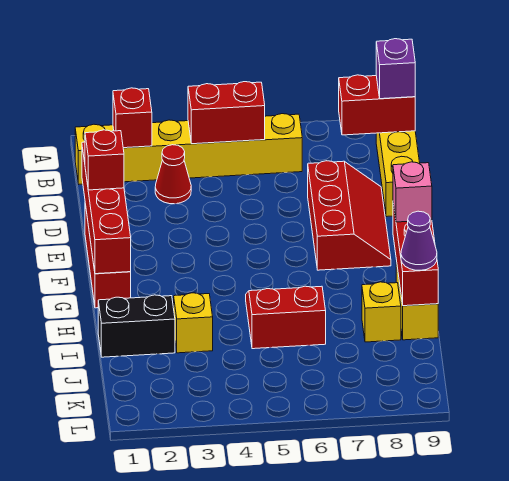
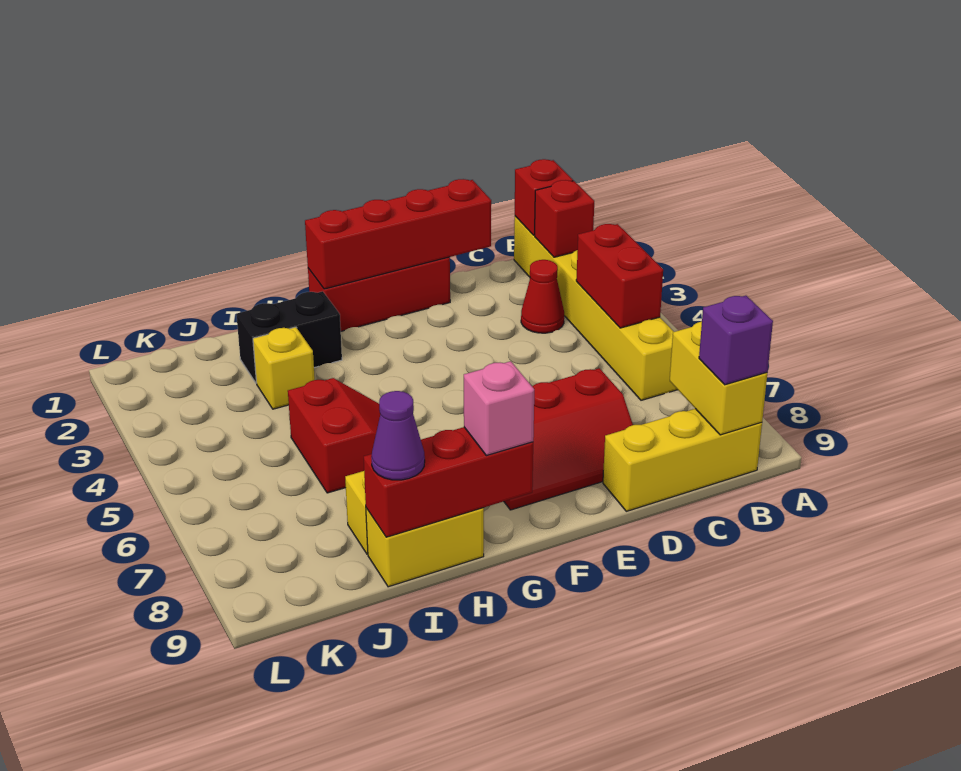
red brick B8:B9 level 2 -> yellow brick B8:B9 level 2
red brick E1 level 3 -> red brick B1 level 2
black brick I1:I2 level 1 -> black brick H2:I2 level 1

